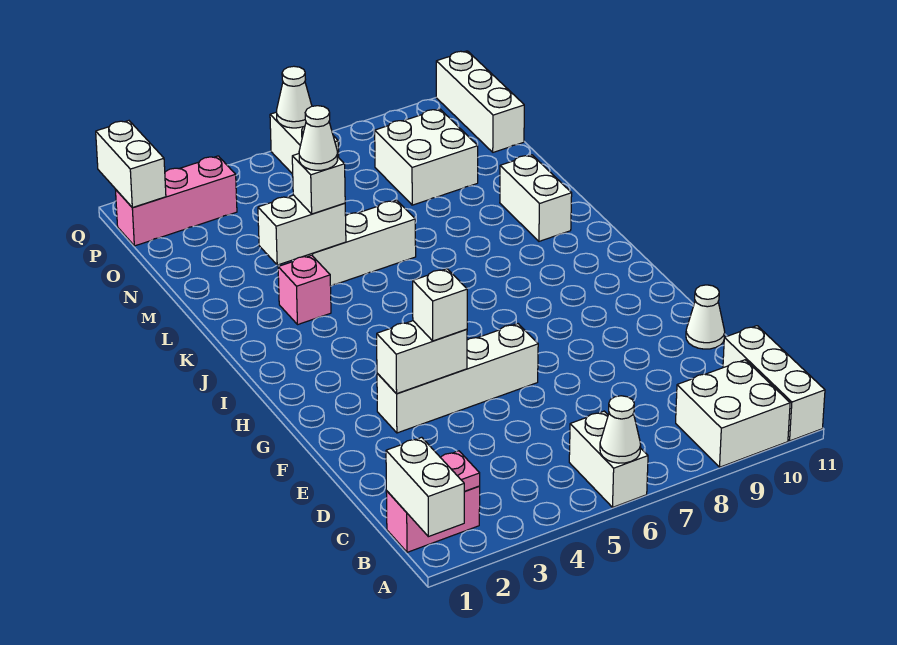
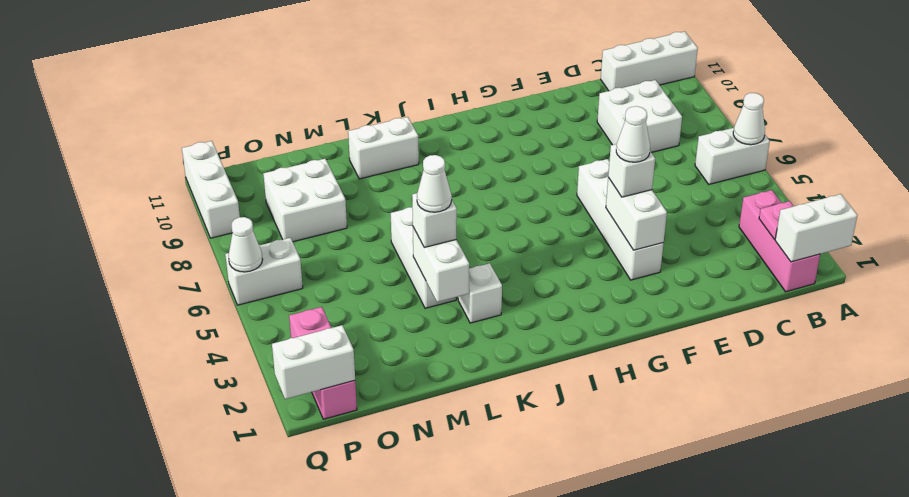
white brick A9:B10 level 1 -> white brick C8:D9 level 1
pink brick B1:B2 level 1 -> pink brick B1:B3 level 1
white cone E11 level 1 -> white cone F4 level 4
pink brick K3 level 1 -> white brick K3 level 1
white brick O11:Q11 level 1 -> white brick Q9:Q11 level 1

